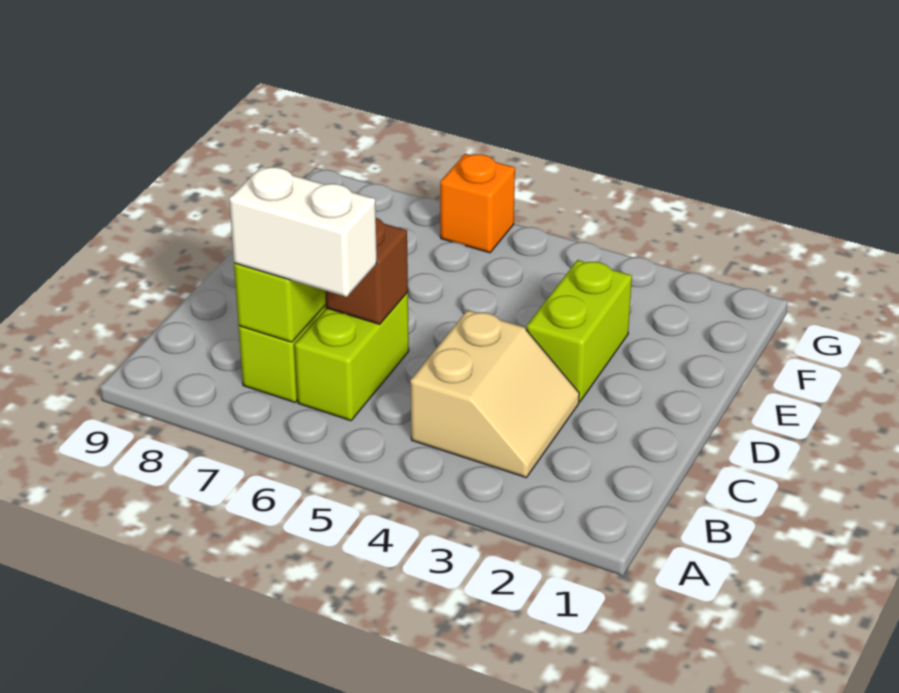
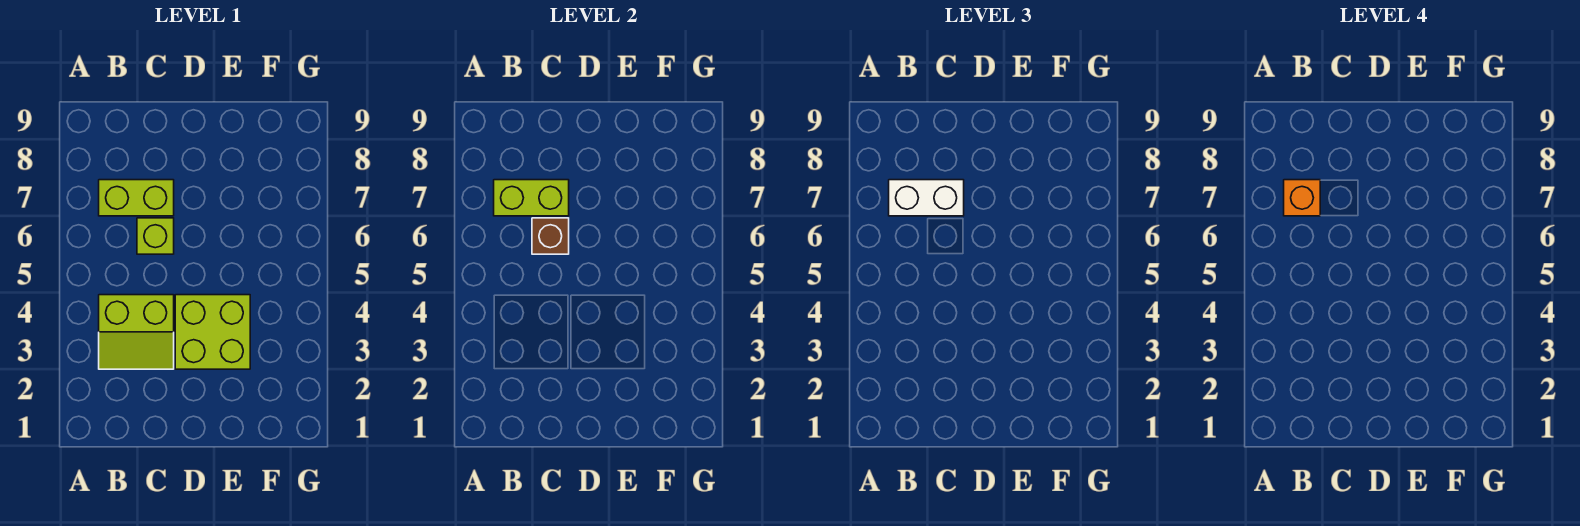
tan slope B3:C4 level 1 top 4 -> lime slope B3:C4 level 1 top 4
lime brick B6:C6 level 1 -> lime brick C6 level 1
white brick B6:B7 level 3 -> white brick B7:C7 level 3
lime brick D3:E3 level 1 -> lime brick D3:E4 level 1
orange brick G6 level 1 -> orange brick B7 level 4

